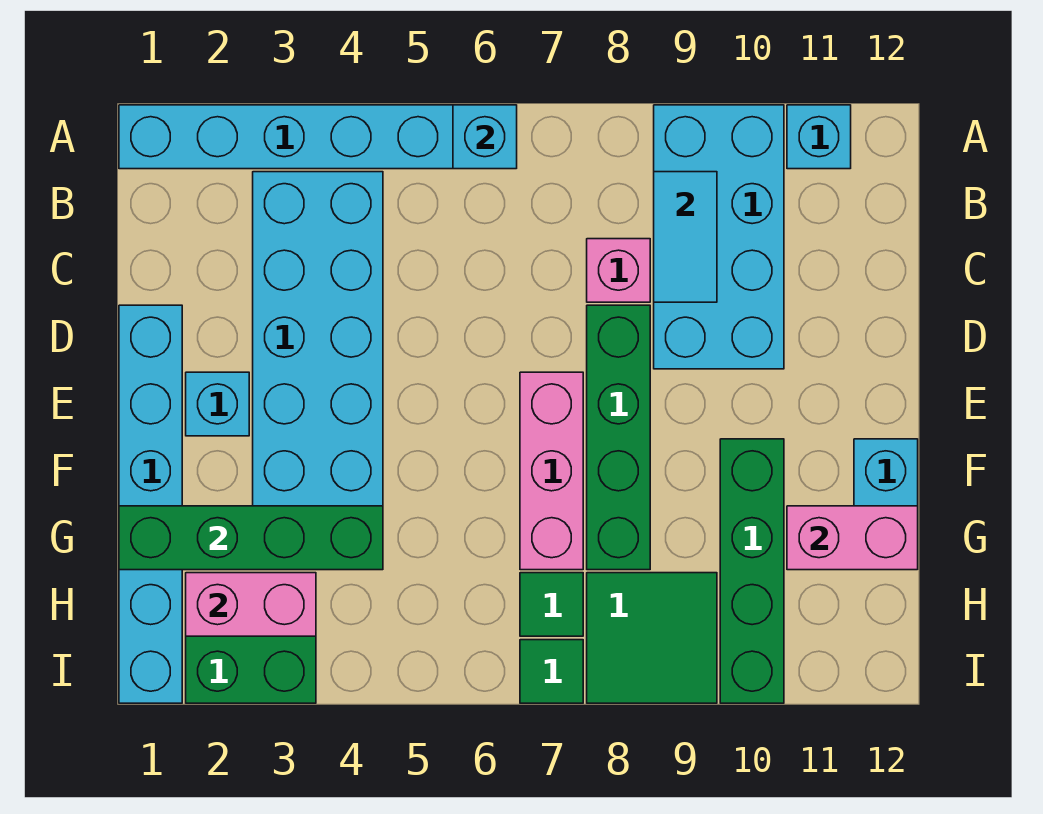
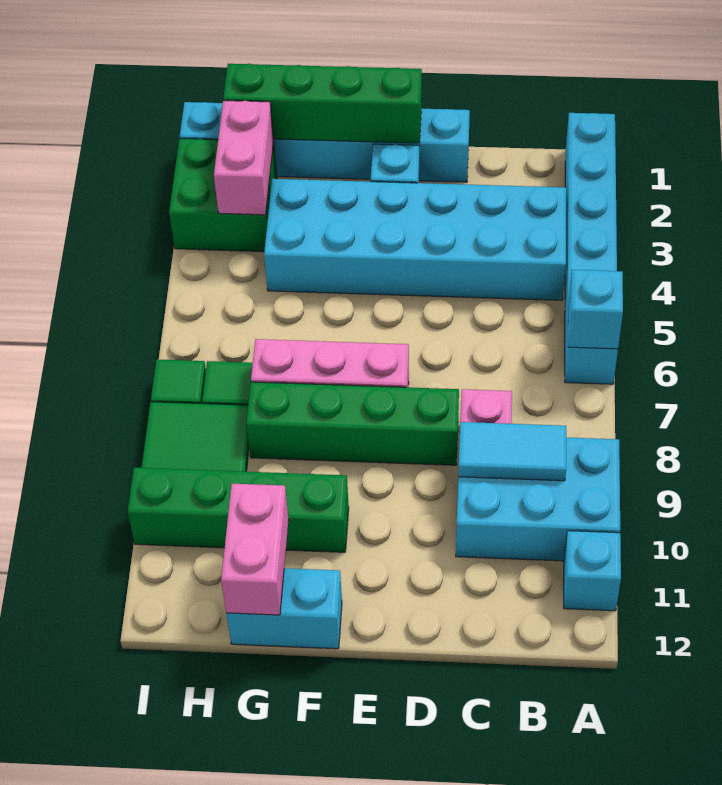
cyan brick A9:D10 level 1 -> cyan brick A9:C10 level 1
green brick G1:G4 level 2 -> green brick E1:H1 level 2

